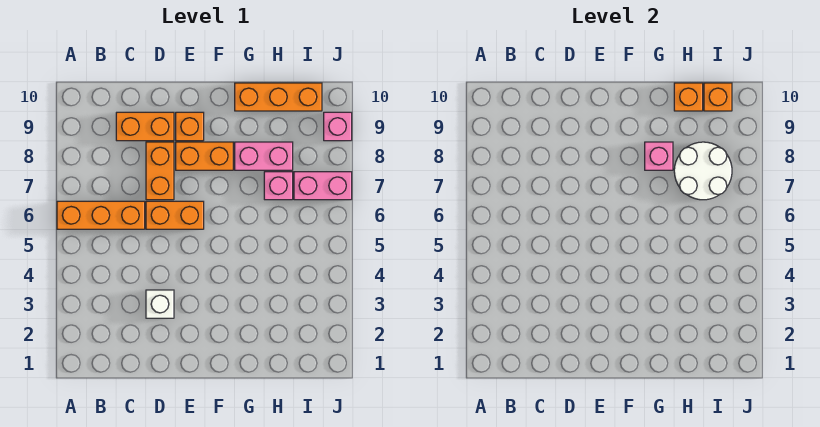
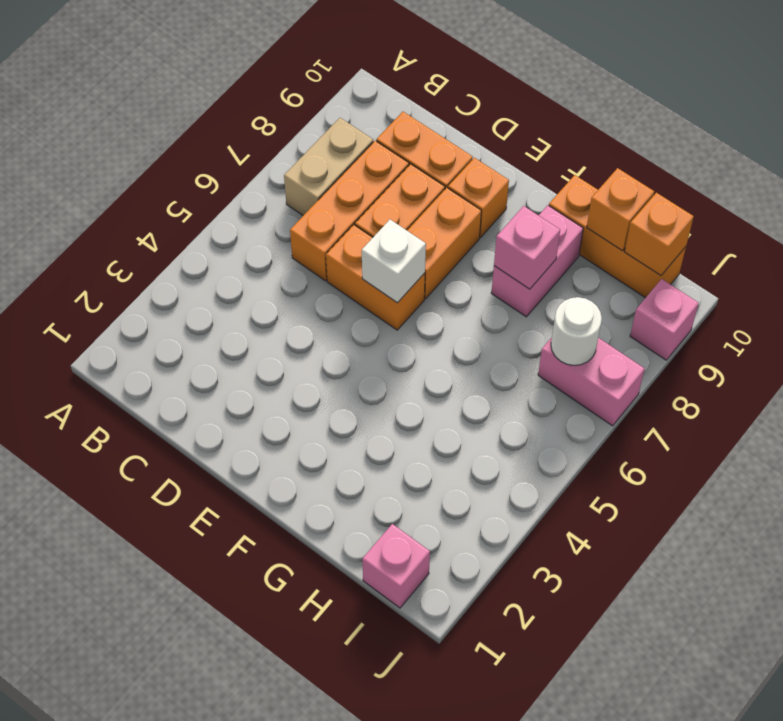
orange brick A6:C6 level 1 -> orange brick C6:C8 level 1
none -> tan brick B7:B8 level 1
white brick D3 level 1 -> white brick E6 level 2
orange brick E8:F8 level 1 -> orange brick E7:E8 level 1
pink brick G8:H8 level 1 -> pink brick G8:G9 level 1
pink brick H7 level 1 -> pink brick I1 level 1
white round brick H7:I8 level 2 -> white round brick I7 level 2

